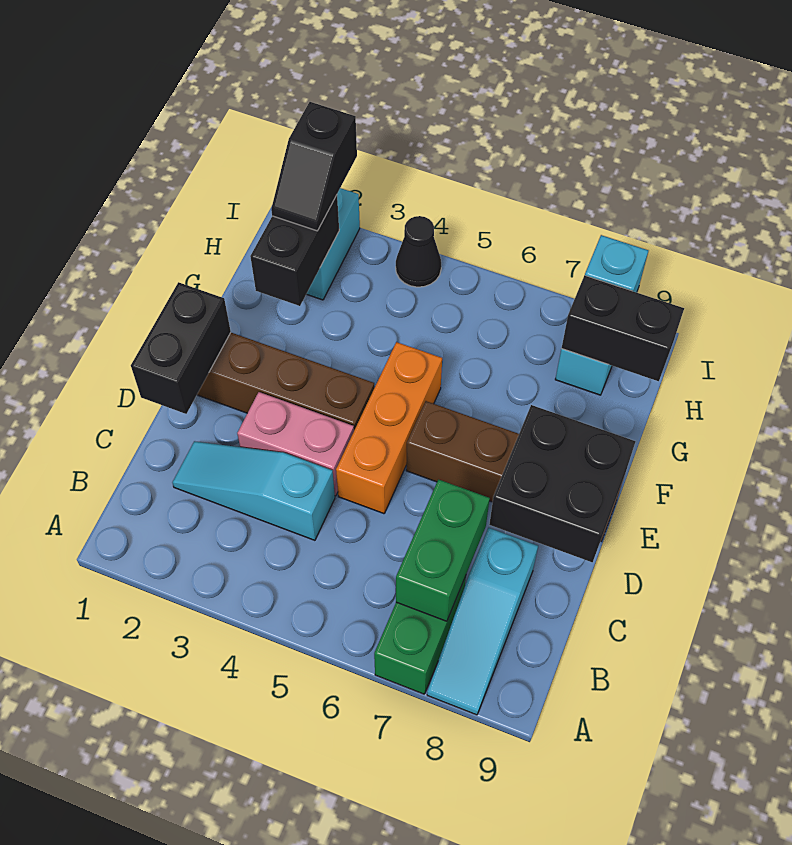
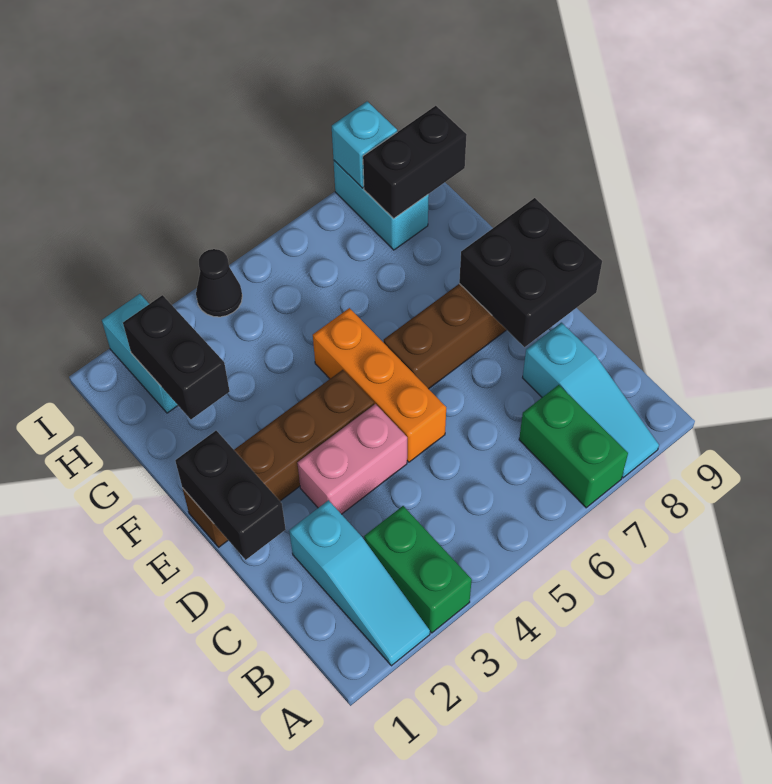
green brick B7:C7 level 2 -> green brick A3:B3 level 1
cyan slope C2:C4 level 1 top 4 -> cyan slope A2:C2 level 1 top C
black slope H2:I2 level 3 top I -> none

